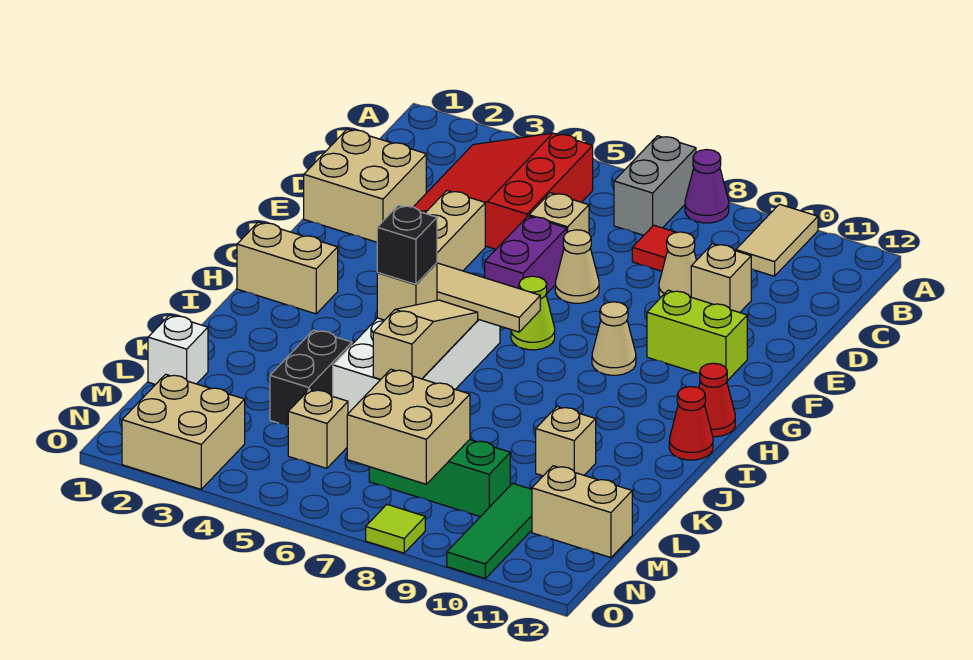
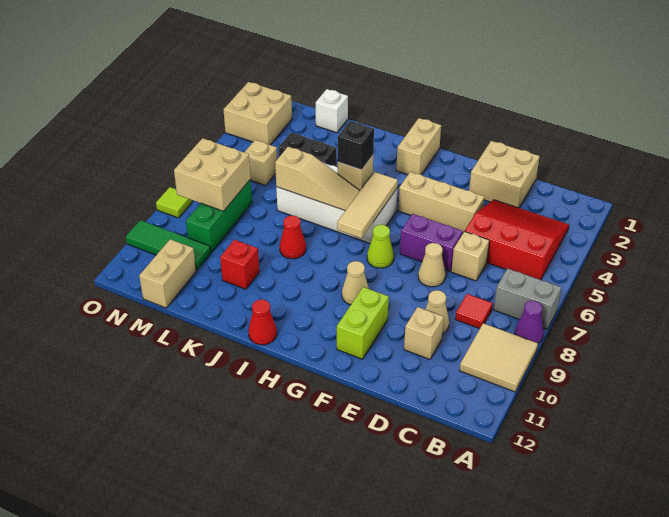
tan tile A10:B10 level 1 -> tan tile A9:B10 level 1
red cone H12 level 1 -> red cone J8 level 1
tan brick K10 level 1 -> red brick K10 level 1

